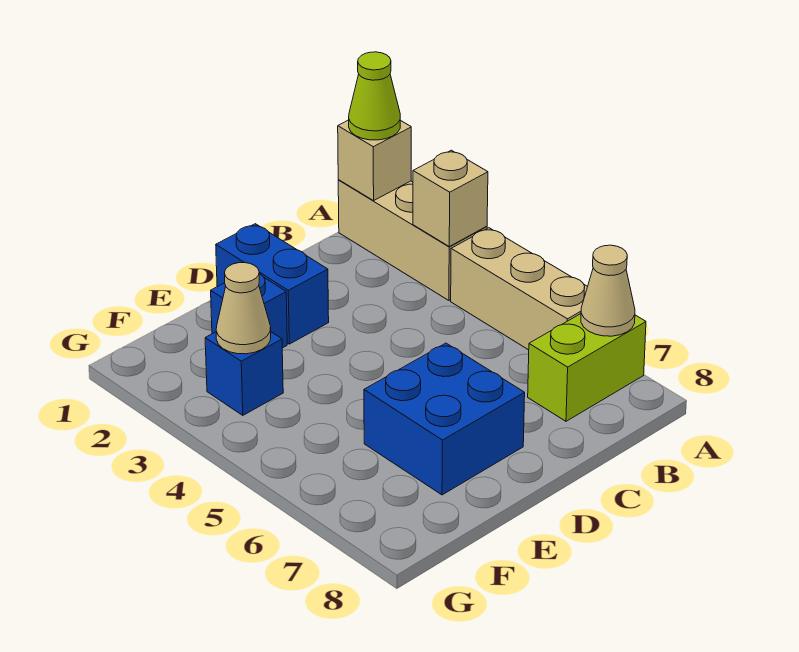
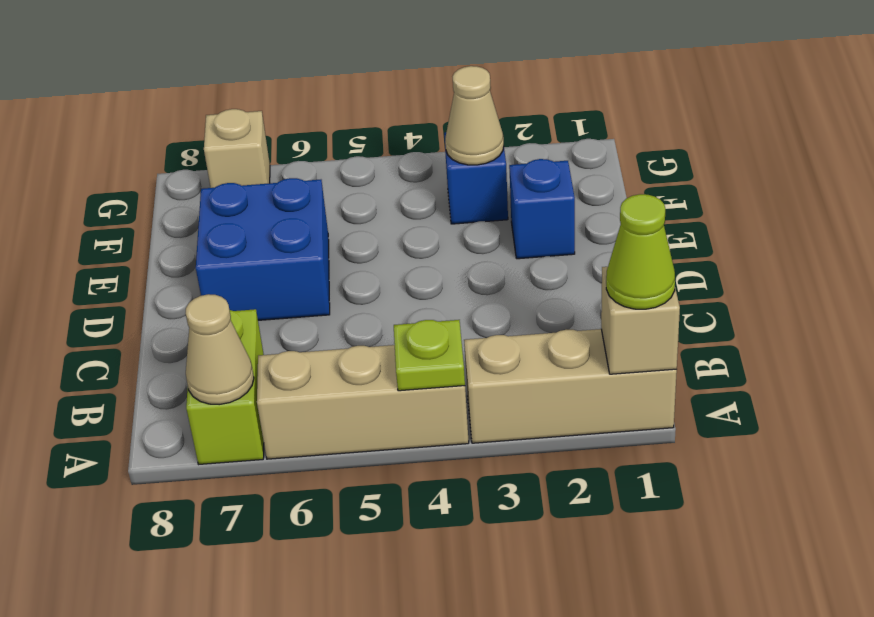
tan brick A3 level 2 -> tan brick G7 level 1
none -> lime plate A4 level 2
blue brick D1:D2 level 1 -> none

